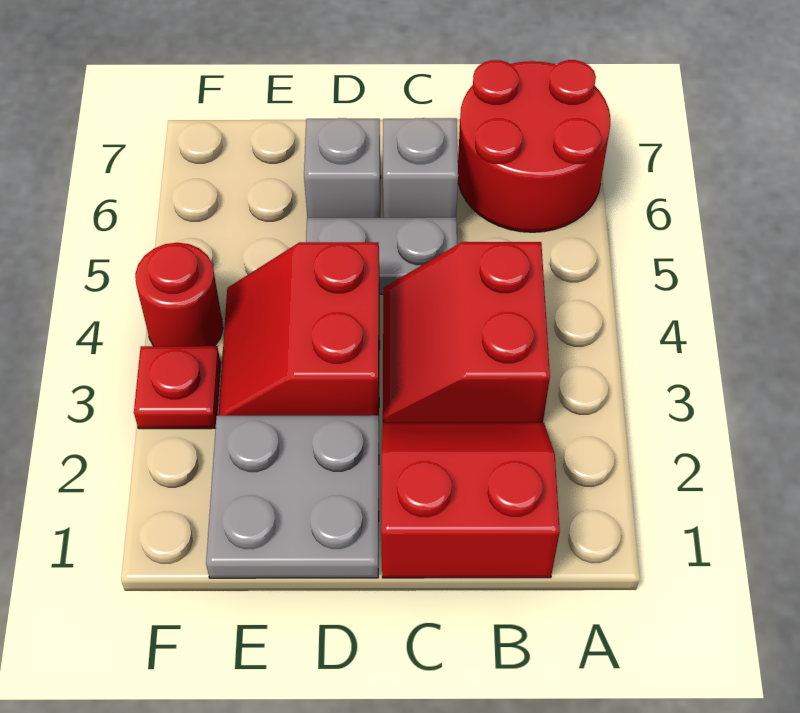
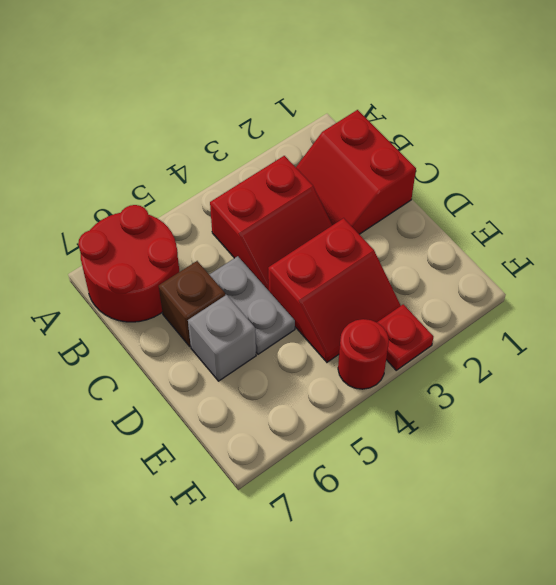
grey brick C6 level 1 -> brown brick C6 level 1
grey plate D1:E2 level 1 -> none

